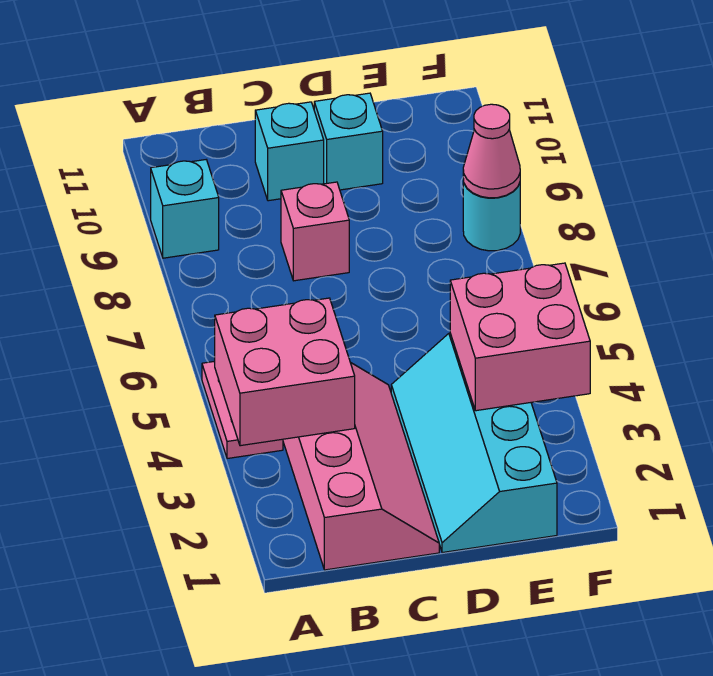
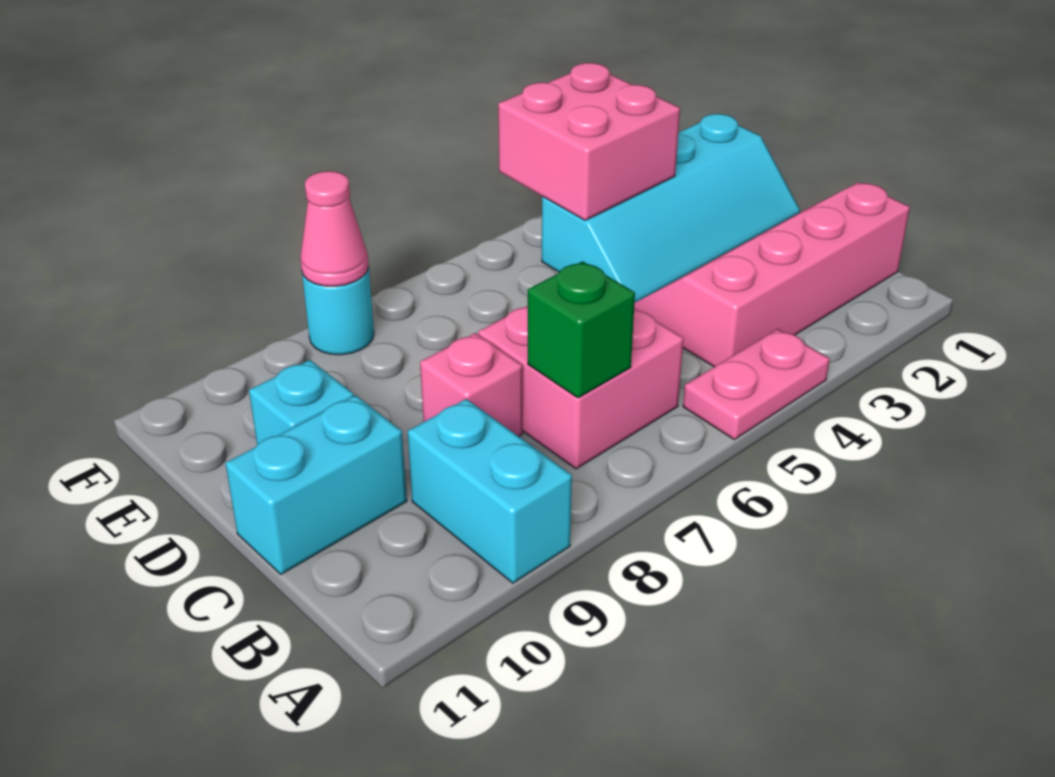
pink brick A3:B4 level 2 -> pink brick B6:C7 level 1
cyan brick A9 level 1 -> cyan brick A9:B9 level 1
none -> green brick B7 level 2
cyan brick C10 level 1 -> cyan brick C10:C11 level 1

